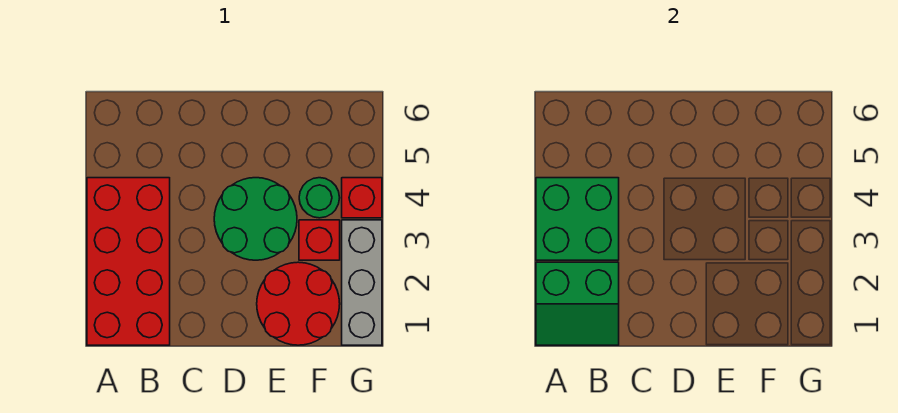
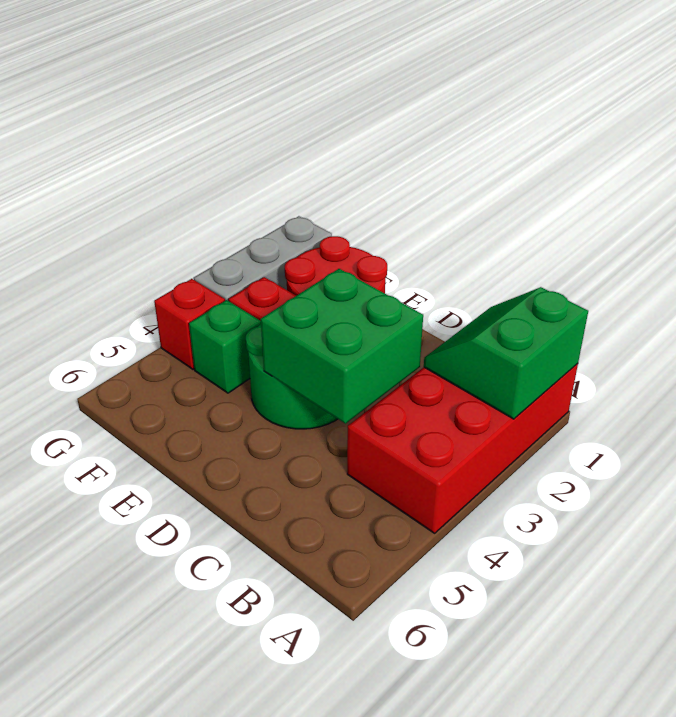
green slope A1:B2 level 2 top 2 -> green slope A1:B2 level 2 top A
green brick A3:B4 level 2 -> green brick C3:D4 level 2
green round brick F4 level 1 -> green brick F4 level 1

